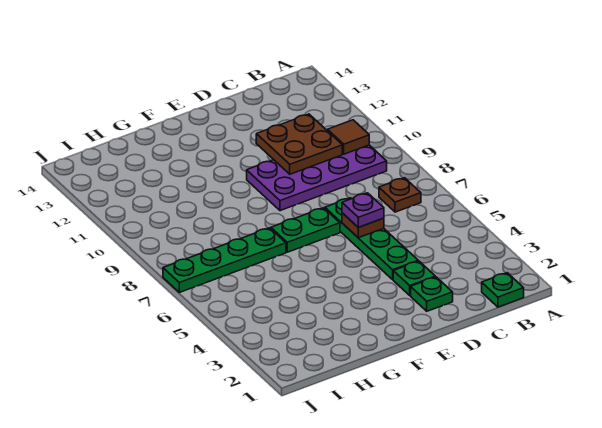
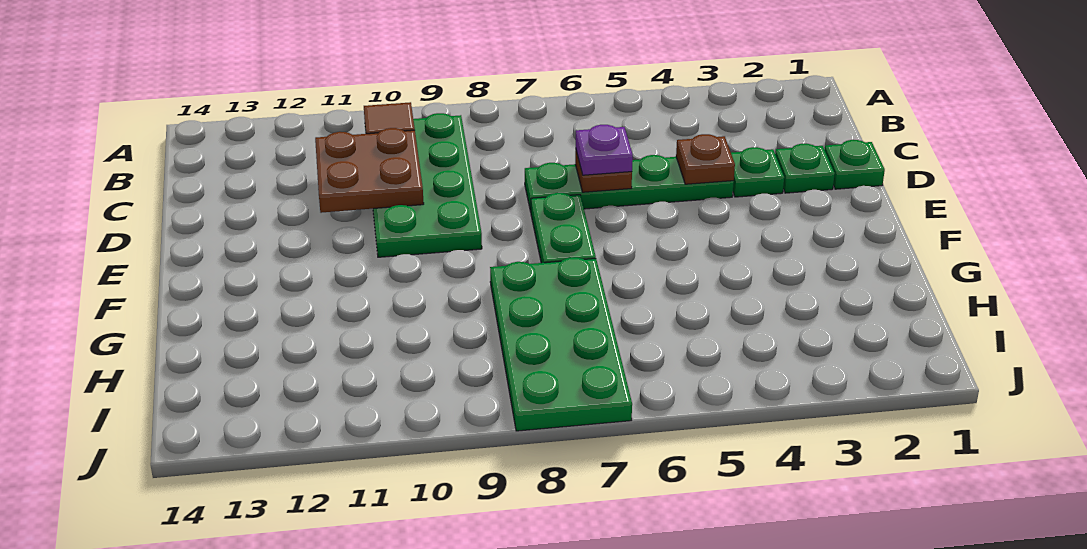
green plate B1 level 1 -> green plate D1 level 1
brown plate B7 level 1 -> brown plate D4 level 2
purple plate B9:E10 level 1 -> green plate B9:E10 level 1
green plate G7:J7 level 1 -> green plate G7:J8 level 1

